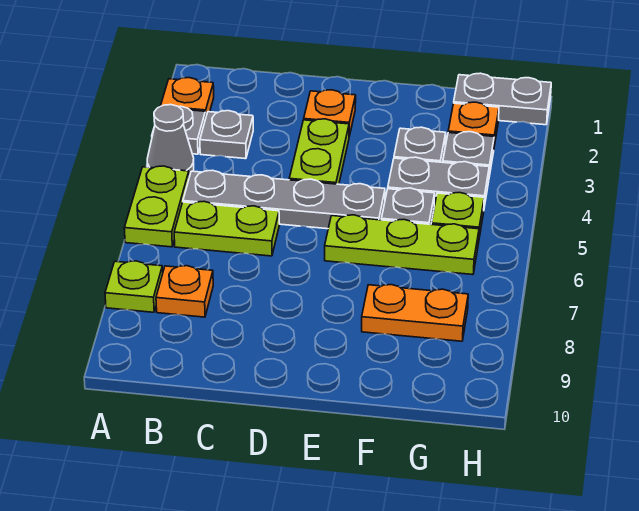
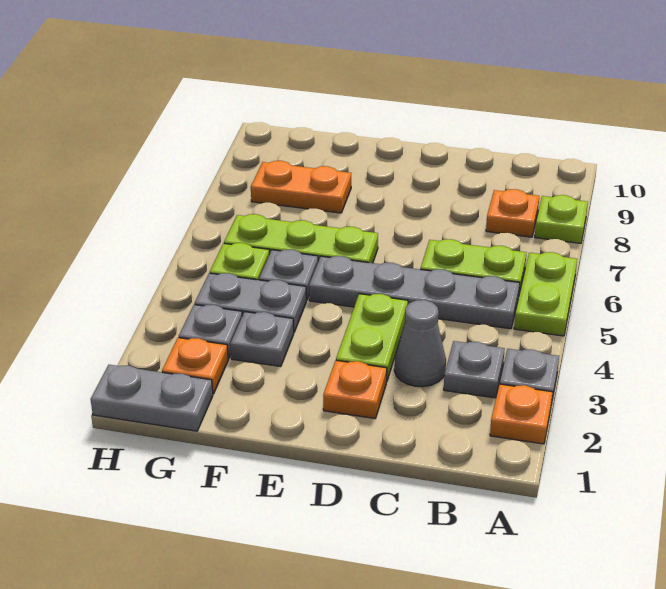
grey cone A4 level 1 -> grey cone C3 level 1

